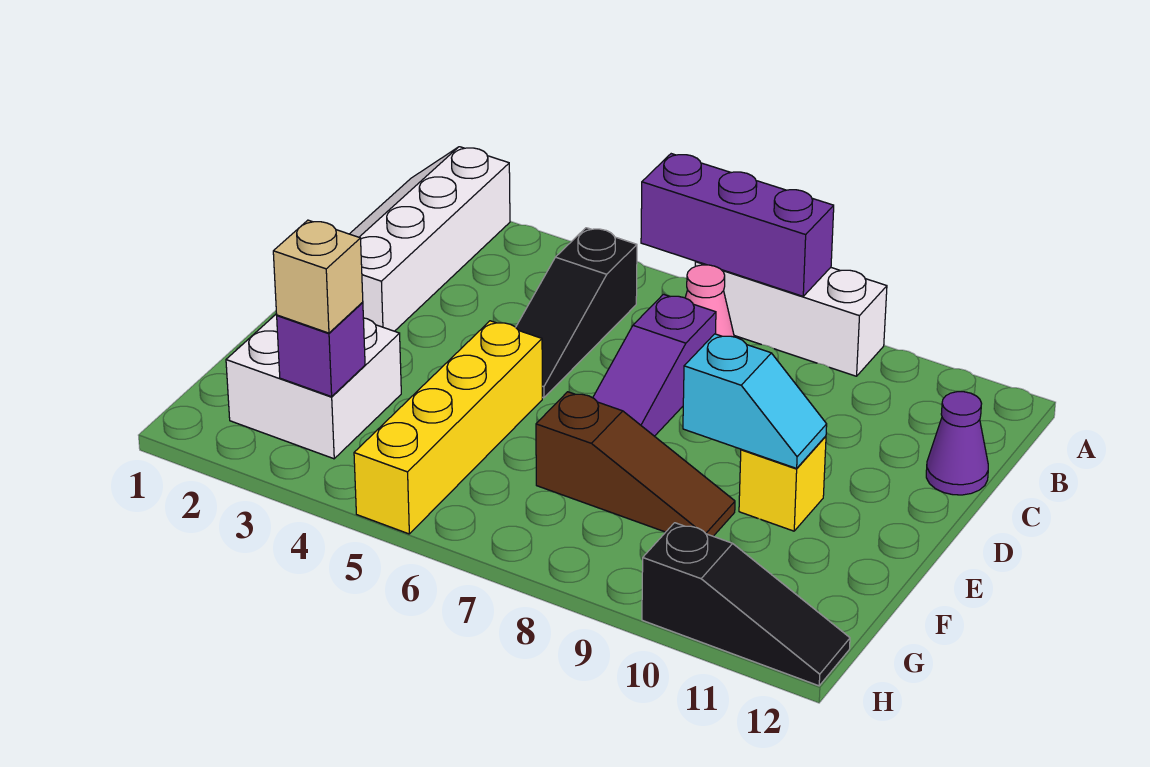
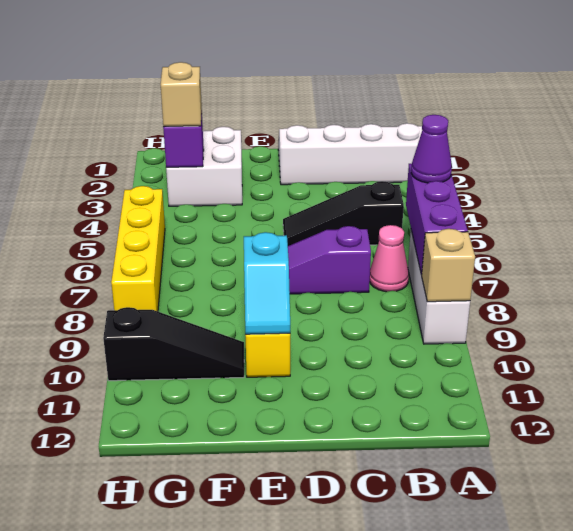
none -> tan brick A9 level 2
purple cone C12 level 1 -> purple cone A6 level 3
yellow brick E5:H5 level 1 -> yellow brick H5:H8 level 1
brown slope F7:F9 level 1 top 7 -> none
black slope H10:H12 level 1 top 10 -> black slope F10:H10 level 1 top H

